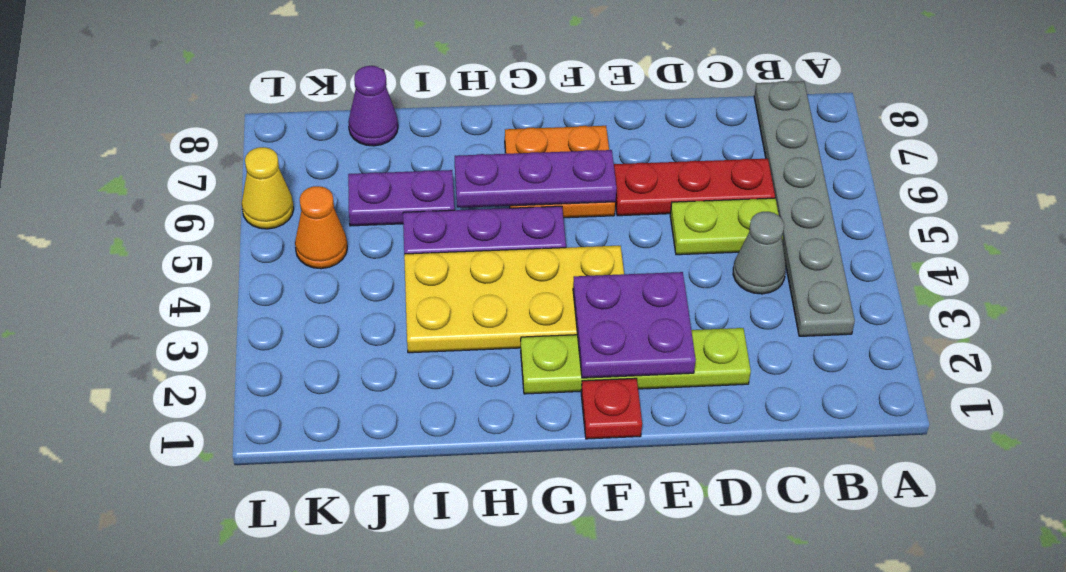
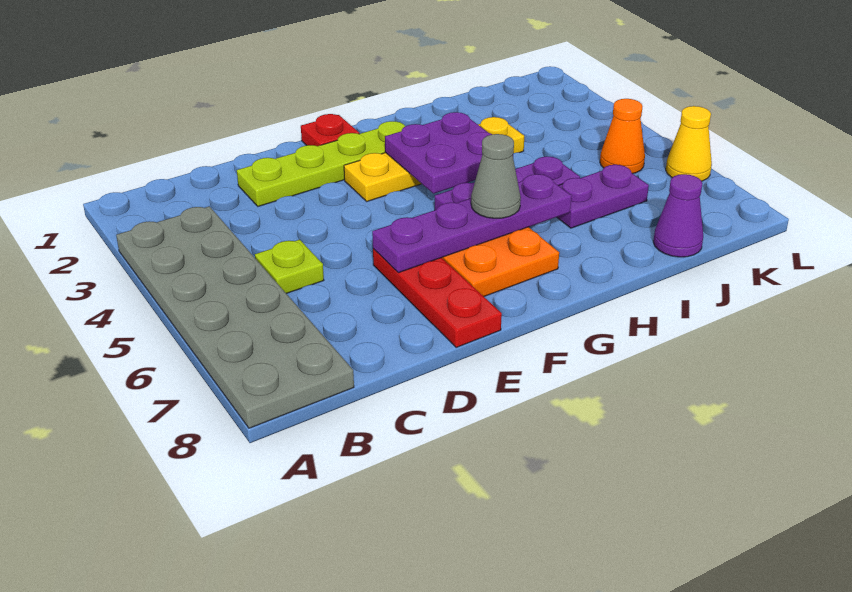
grey plate B3:B8 level 1 -> grey plate A3:B8 level 1
grey cone C4 level 1 -> grey cone G6 level 3
lime plate C5:D5 level 1 -> lime plate C5 level 1
red plate C6:E6 level 1 -> red plate E6:E8 level 1
purple plate E2:F3 level 2 -> purple plate G3:H4 level 2
yellow plate F3:I4 level 1 -> yellow plate F3:I3 level 1
purple plate F6:H6 level 2 -> purple plate E6:H6 level 2

